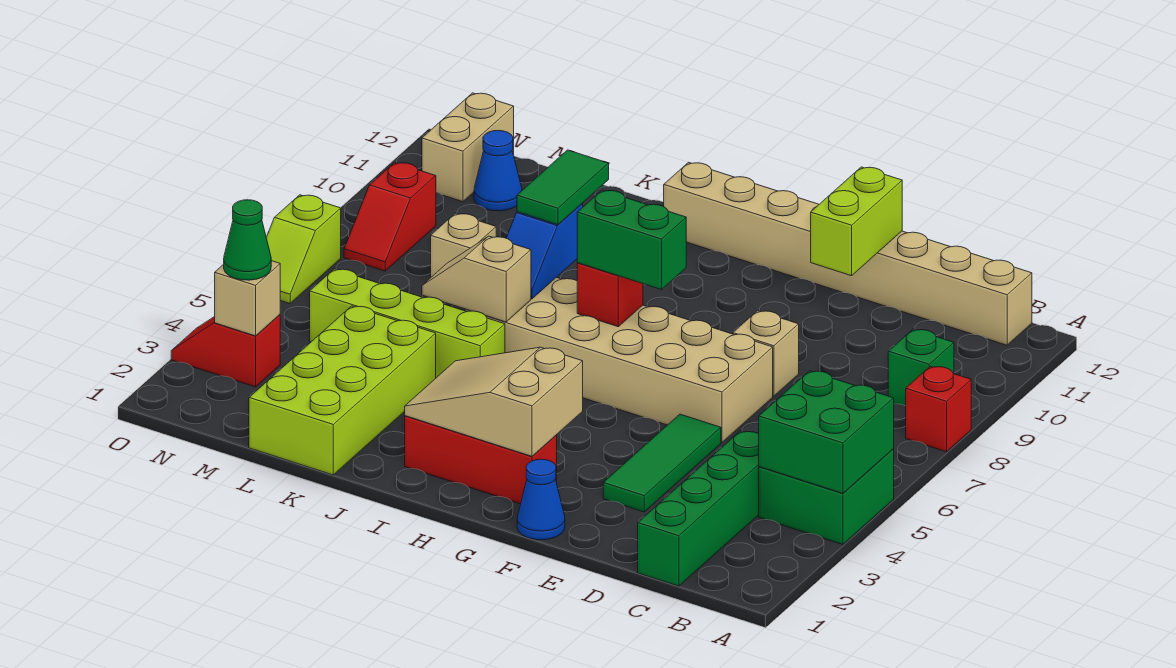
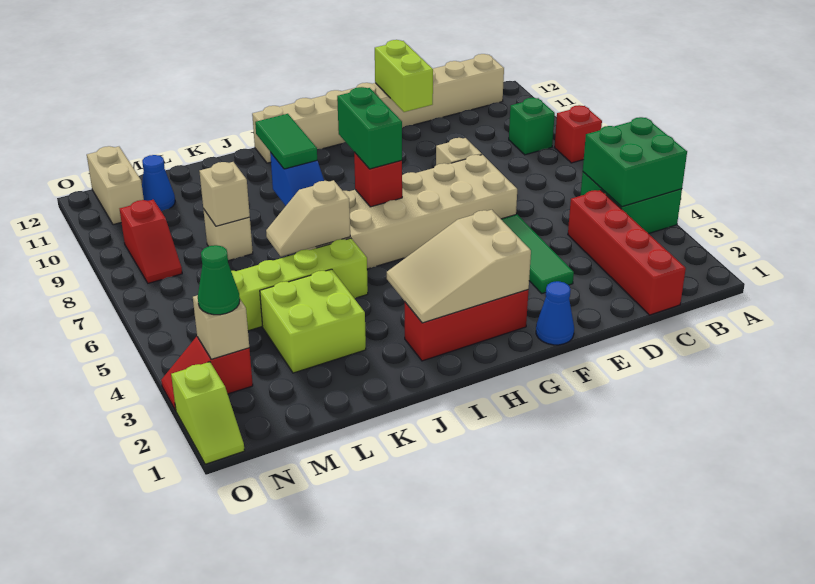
green brick C1:C4 level 1 -> red brick C1:C4 level 1
green brick G7:H7 level 3 -> green brick H7:H8 level 3
lime brick K1:L4 level 1 -> lime brick K3:L4 level 1
none -> tan brick L8 level 2
lime slope O6:O7 level 1 top 7 -> lime slope O1:O2 level 1 top 2

